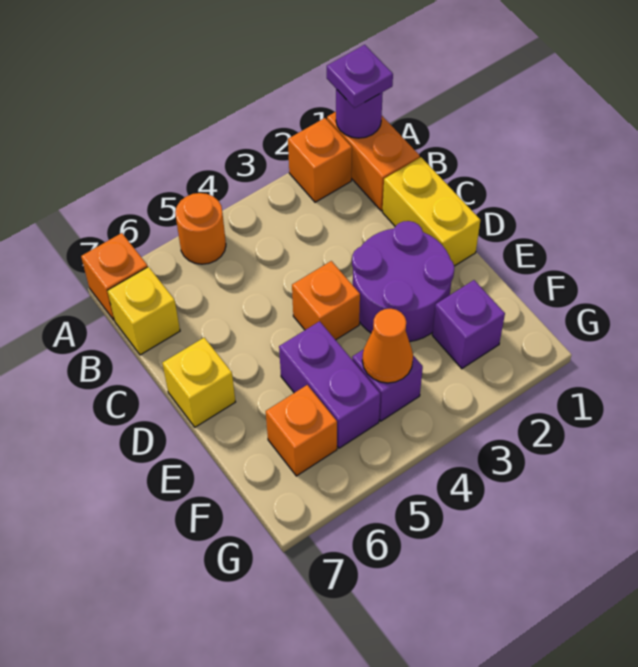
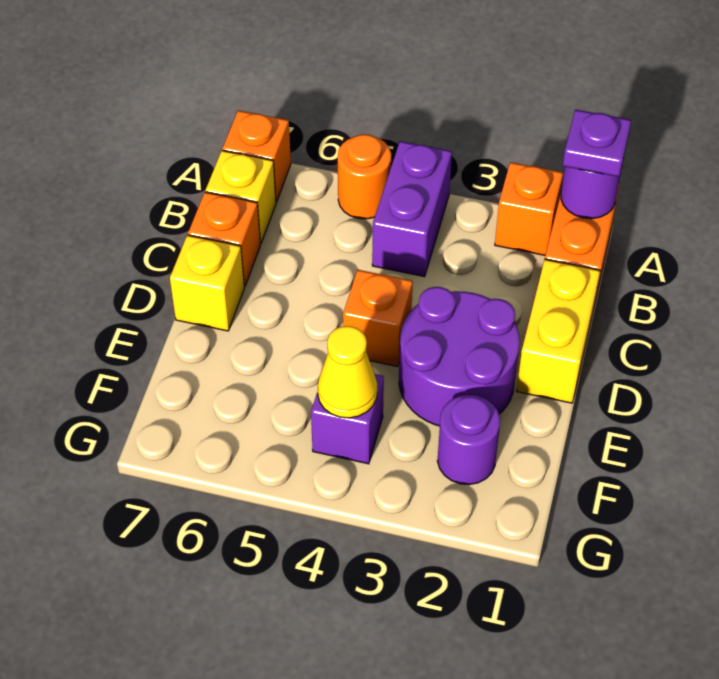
purple brick E5:F5 level 1 -> purple brick A4:B4 level 1
purple brick F2 level 1 -> purple round brick F2 level 1
orange cone F4 level 2 -> yellow cone F4 level 2
orange brick F6 level 1 -> orange brick C7 level 1

